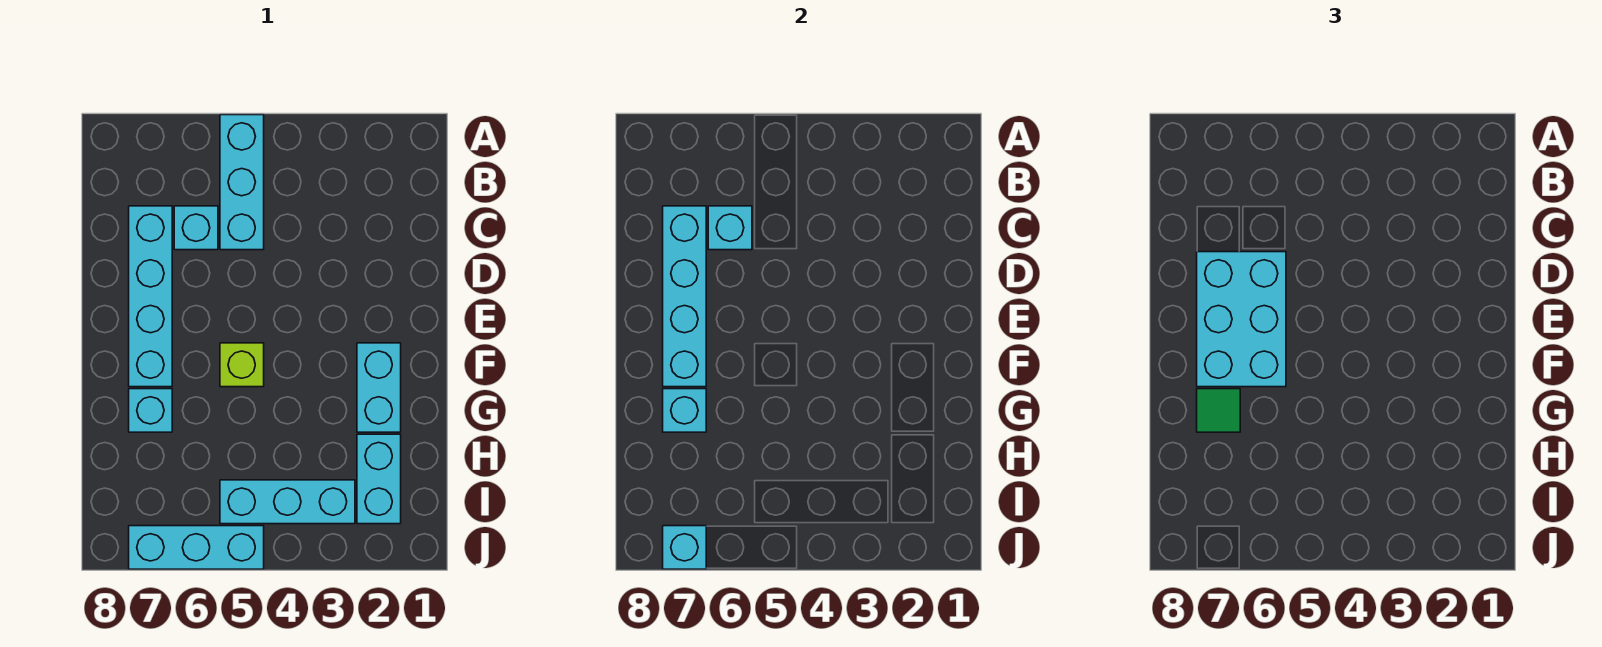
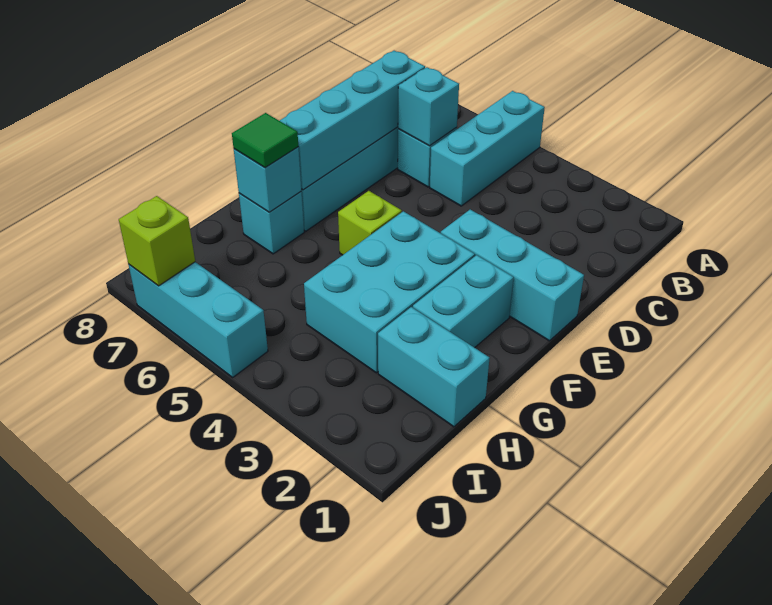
cyan brick D6:F7 level 3 -> cyan brick F3:H4 level 1
cyan brick H2:I2 level 1 -> cyan brick H1:H2 level 1
cyan brick I3:I5 level 1 -> cyan brick E1:E3 level 1
cyan brick J7 level 2 -> lime brick J7 level 2

